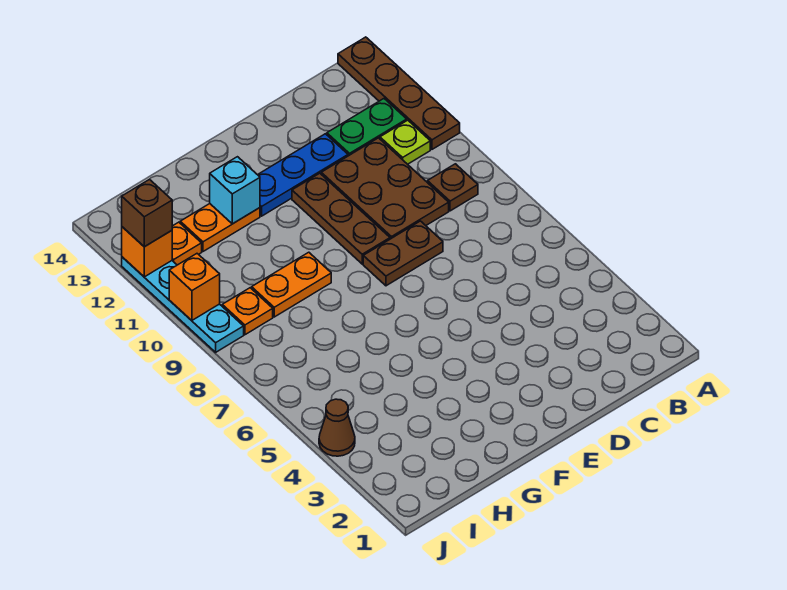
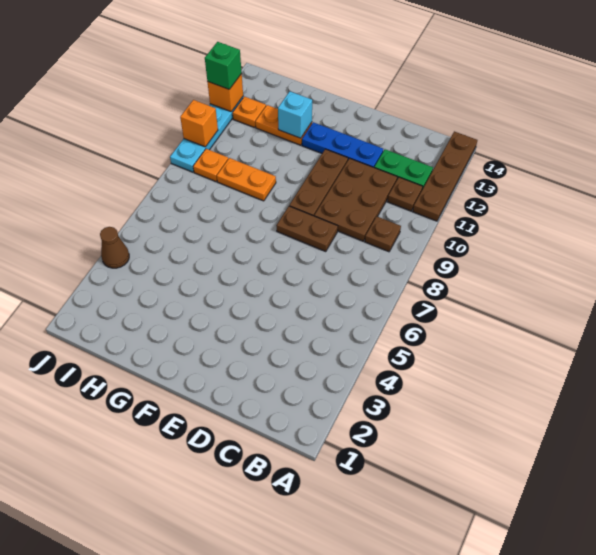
lime plate B11 level 1 -> brown plate B11 level 1
brown brick J12 level 3 -> green brick J12 level 3

